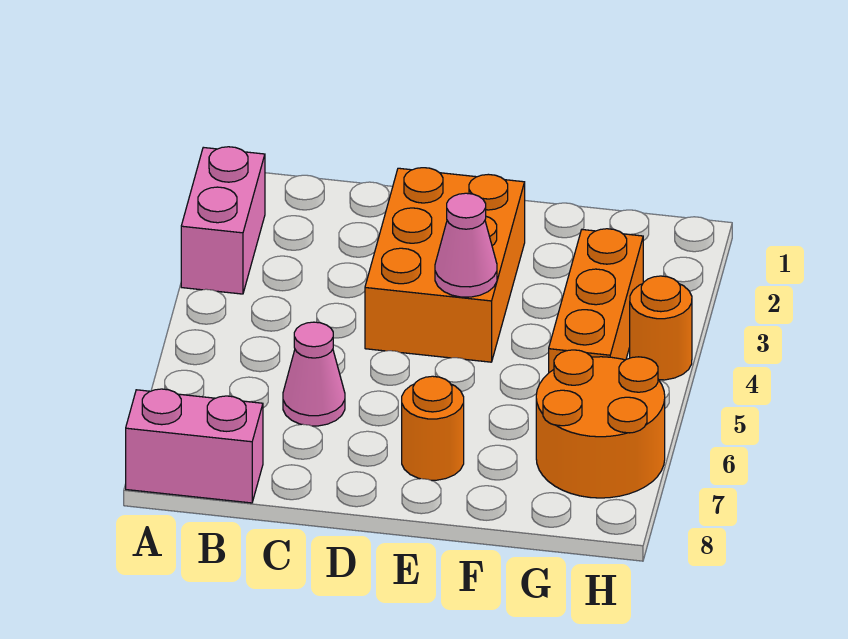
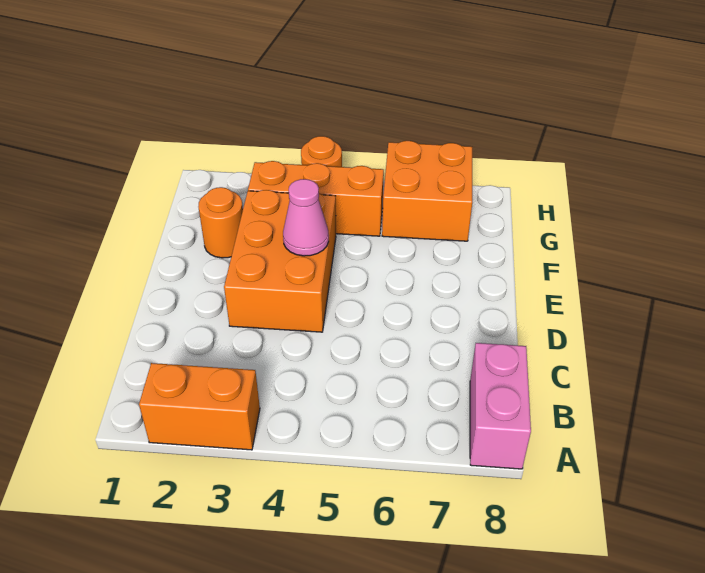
pink brick A2:A3 level 1 -> orange brick A2:A3 level 1
pink cone C6 level 1 -> none
orange brick D2:E4 level 1 -> orange brick D3:F4 level 1
orange round brick E7 level 1 -> orange round brick F2 level 1
orange round brick G6:H7 level 1 -> orange brick G6:H7 level 1

